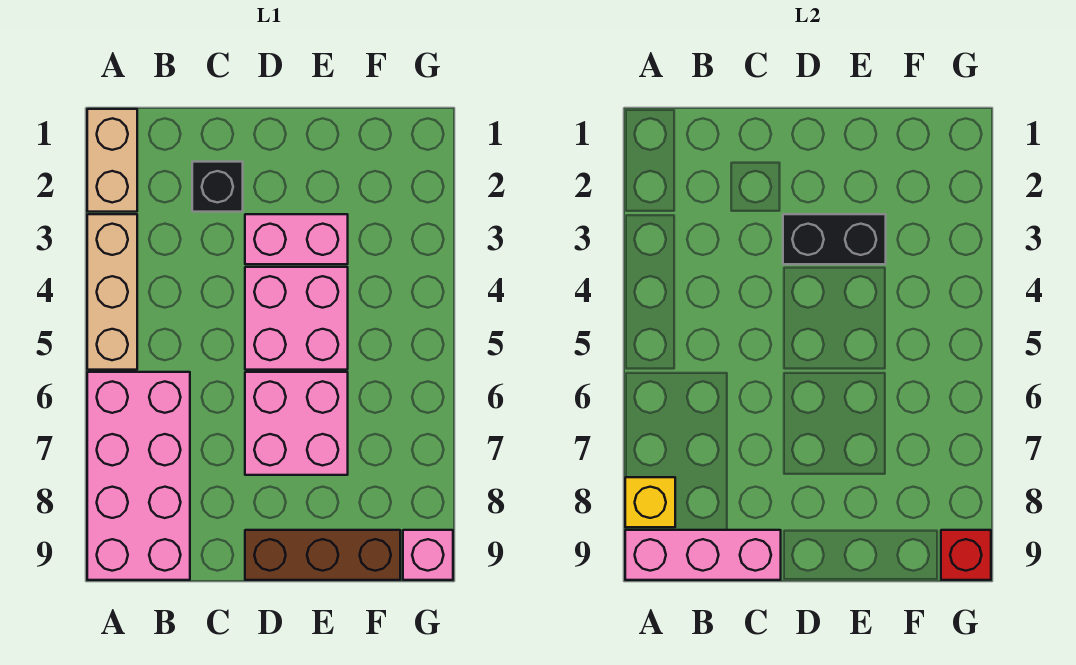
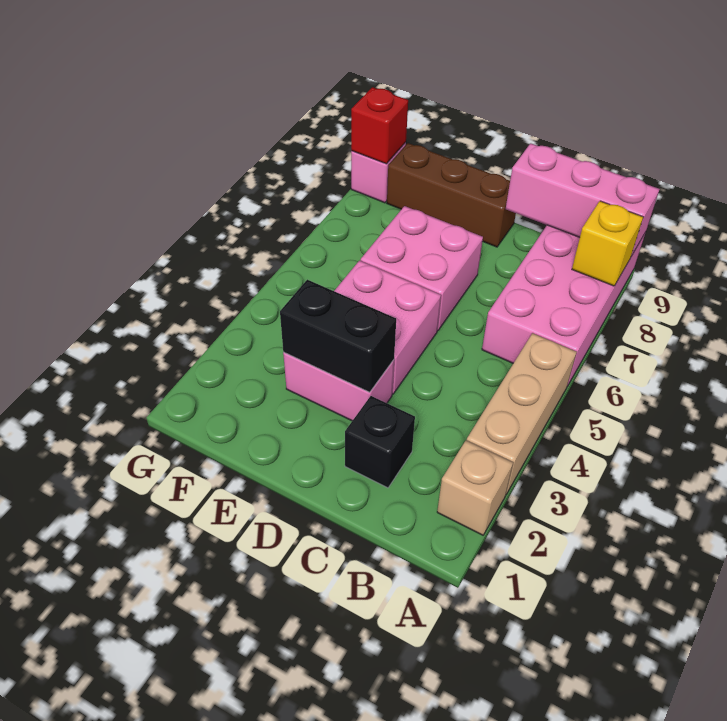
tan brick A1:A2 level 1 -> tan brick A2 level 1

